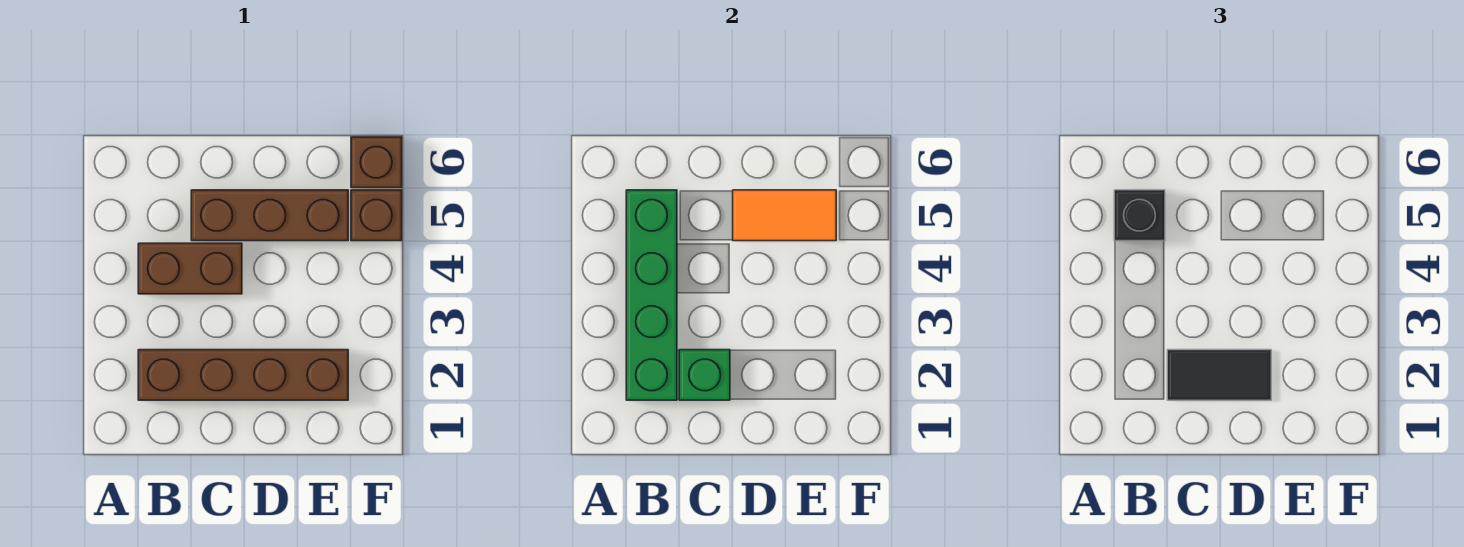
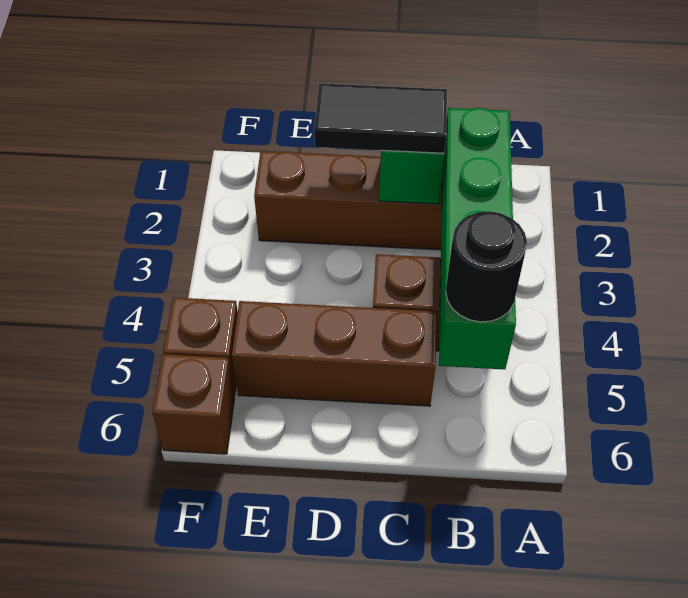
black brick B5 level 3 -> black round brick B5 level 3
orange tile D5:E5 level 2 -> none

